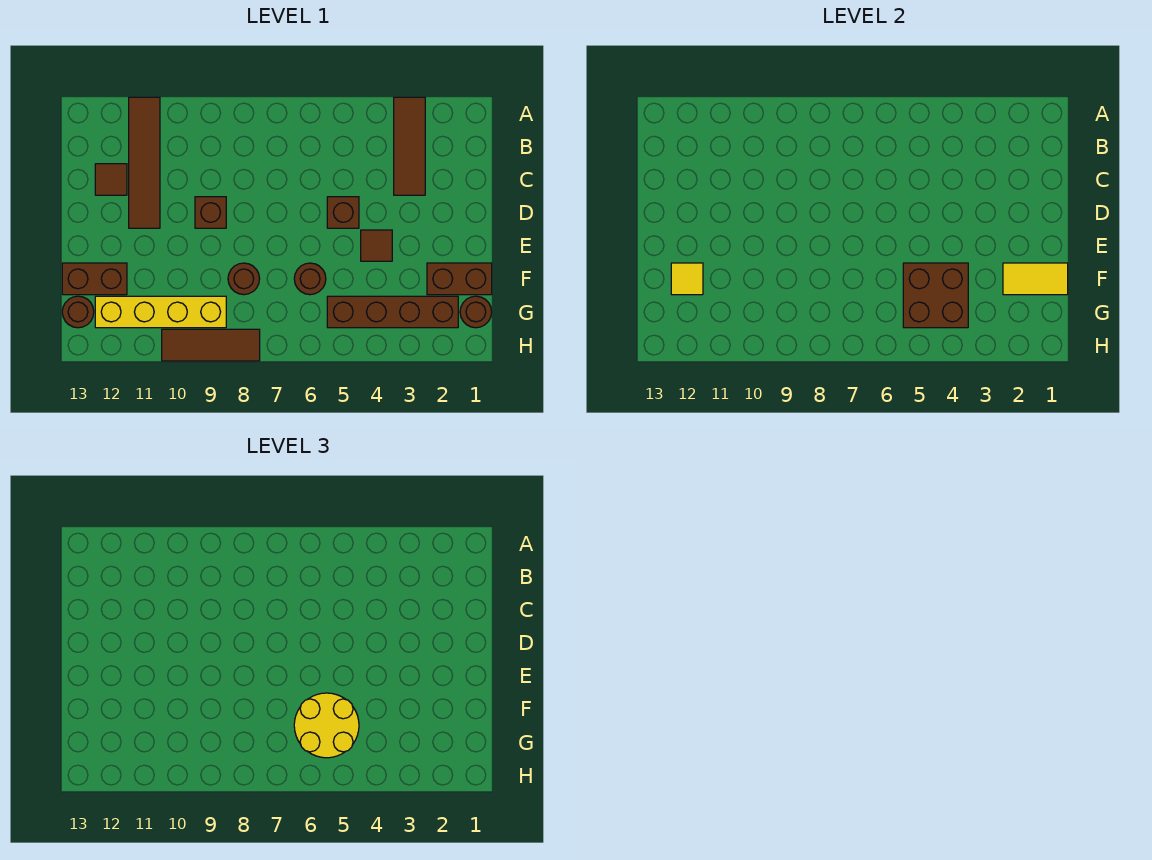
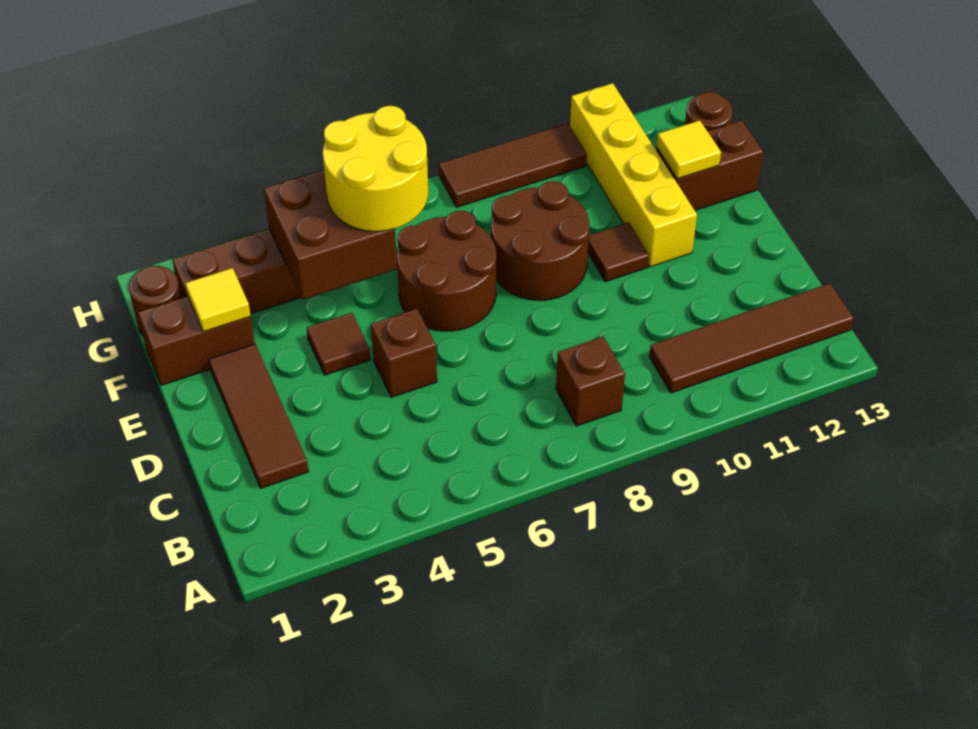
brown tile A3:C3 level 1 -> brown tile C2:E2 level 1
brown tile A11:D11 level 1 -> brown tile B10:B13 level 1
brown tile C12 level 1 -> brown tile E10 level 1
brown brick D9 level 1 -> brown brick B8 level 1
yellow tile F1:F2 level 2 -> yellow tile F2 level 2
brown round brick F6 level 1 -> brown round brick E6:F7 level 1
brown round brick F8 level 1 -> brown round brick E8:F9 level 1
yellow brick G9:G12 level 1 -> yellow brick E11:H11 level 1

